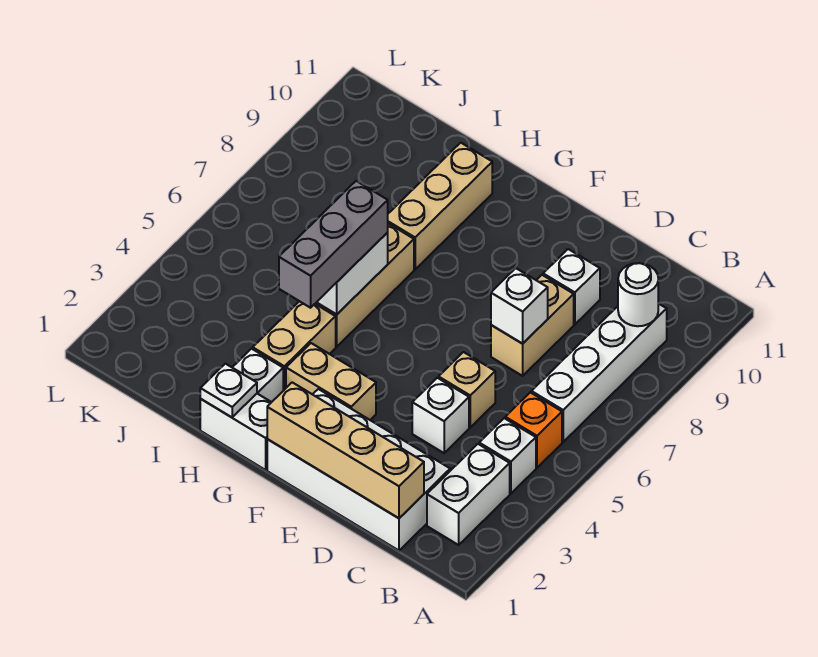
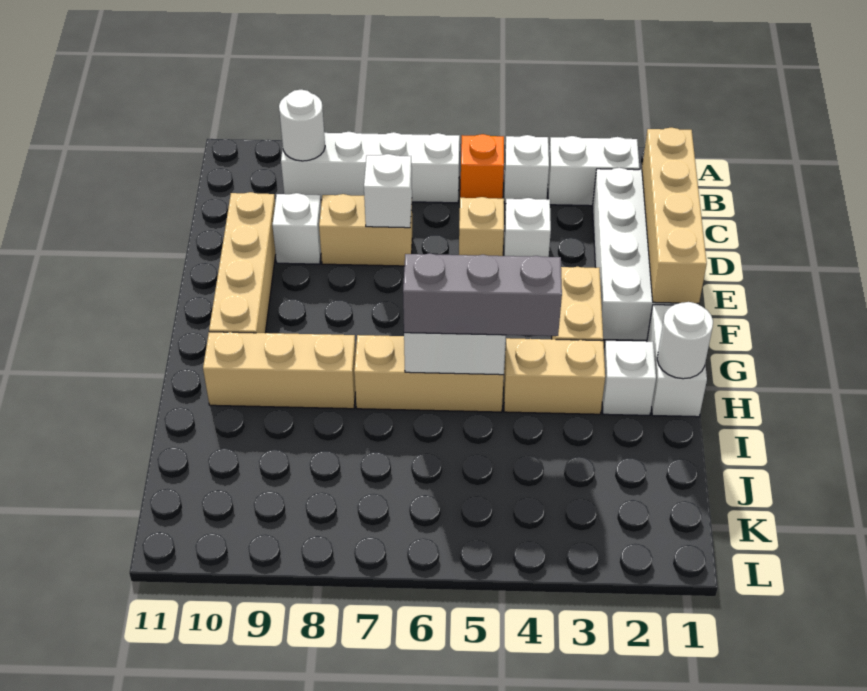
none -> tan brick D10:G10 level 1
white plate H1 level 2 -> white round brick H1 level 2

